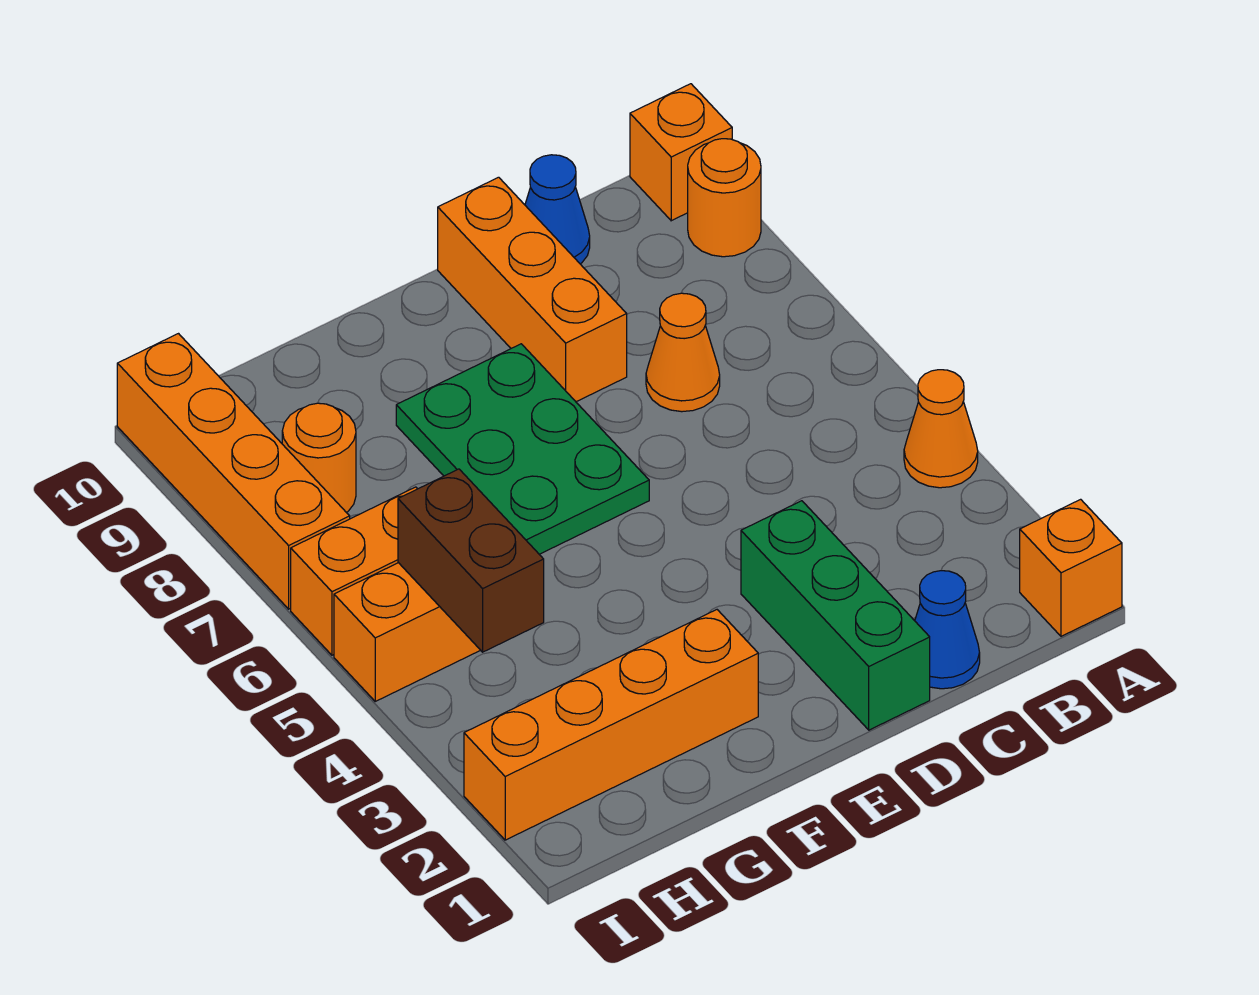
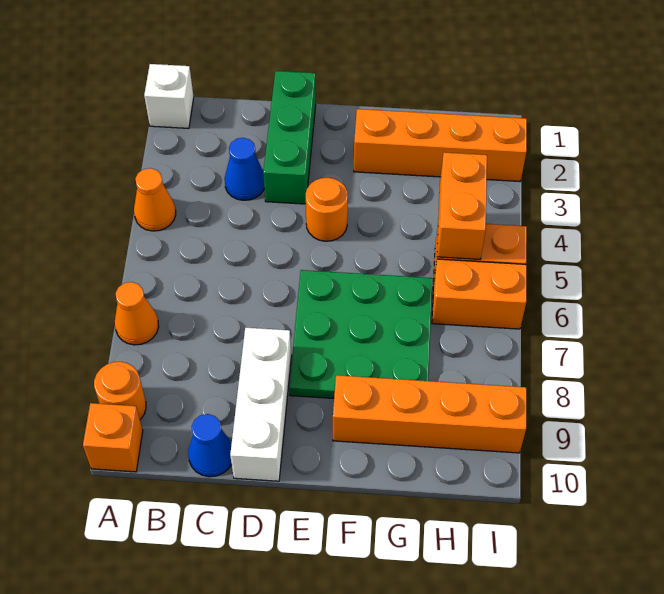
orange brick A1 level 1 -> white brick A1 level 1
blue cone C1 level 1 -> blue cone C3 level 1
orange cone C7 level 1 -> orange cone A7 level 1
orange brick D8:D10 level 1 -> white brick D8:D10 level 1
green plate E6:F8 level 1 -> green plate E6:G8 level 1
brown brick H4:H5 level 2 -> orange brick H4:H5 level 2
orange round brick H8 level 1 -> orange round brick E4 level 1
orange brick I7:I10 level 1 -> orange brick F9:I9 level 1

